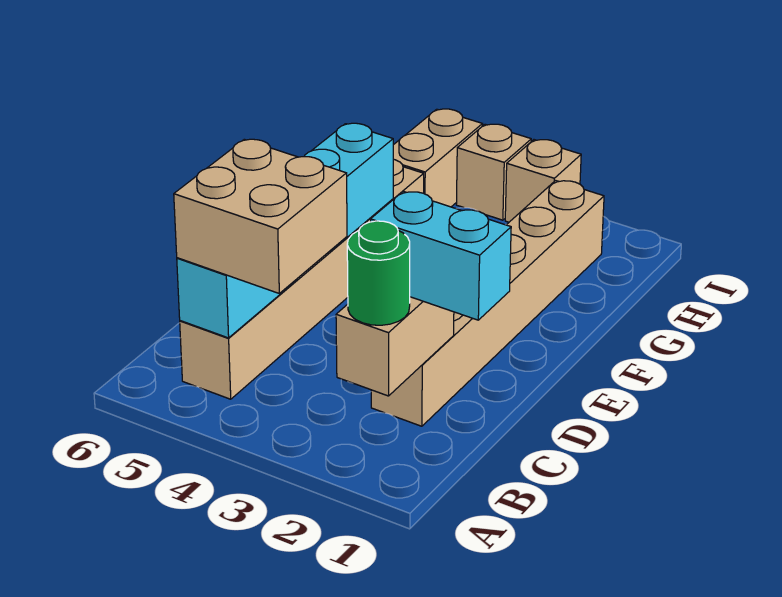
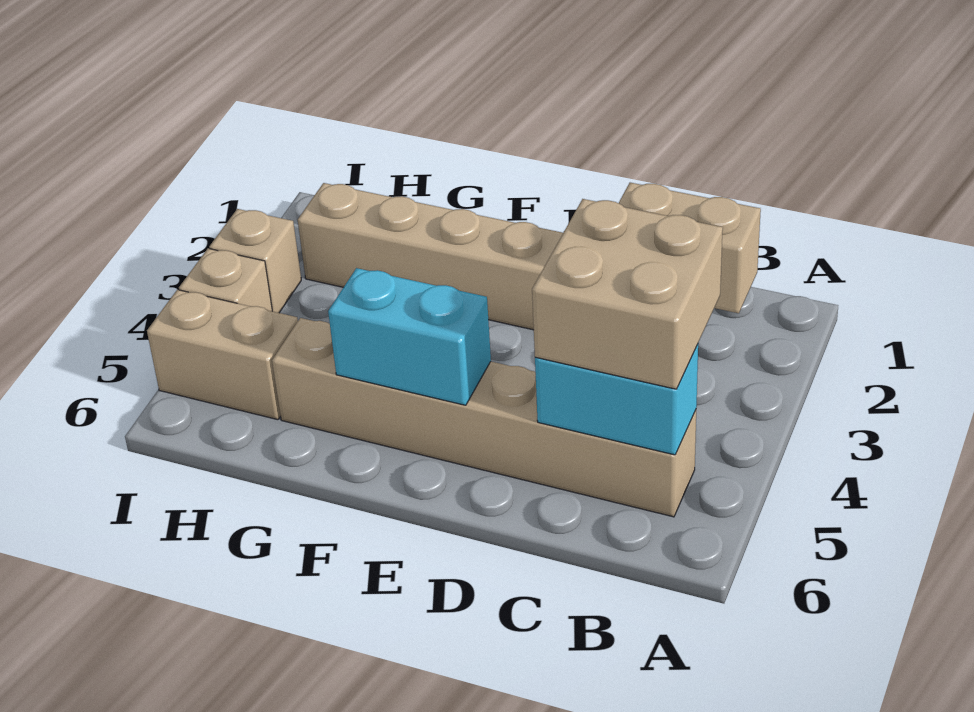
green round brick B2 level 3 -> none
cyan brick C1:C2 level 3 -> none

